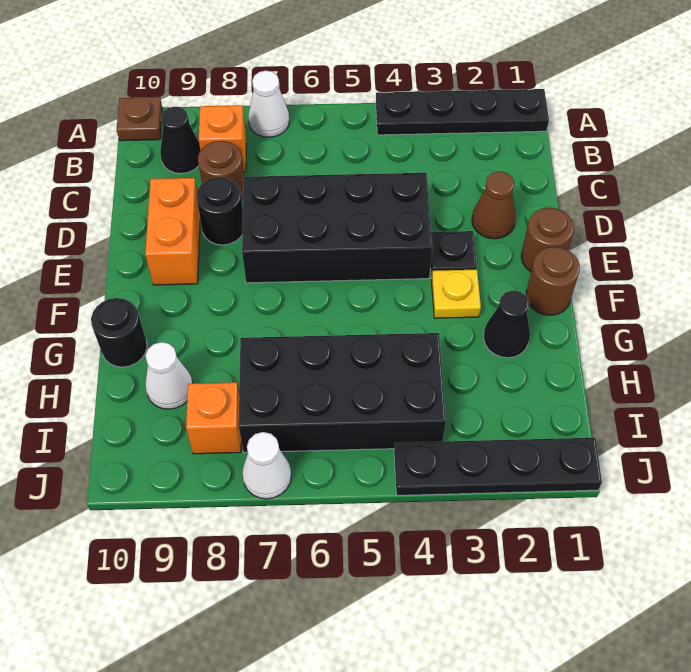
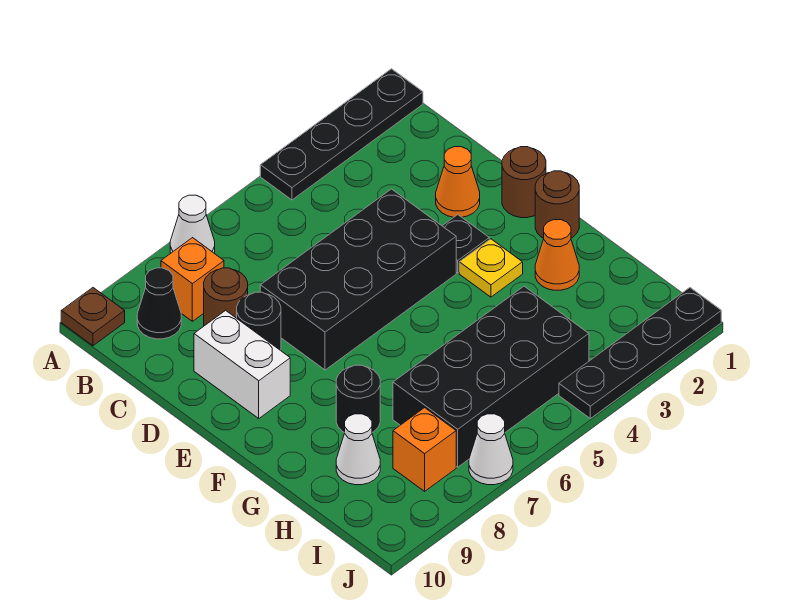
brown cone D2 level 1 -> orange cone D2 level 1
orange brick D9:E9 level 1 -> white brick D9:E9 level 1
black cone G2 level 1 -> orange cone G2 level 1
black round brick G10 level 1 -> black round brick G8 level 1

